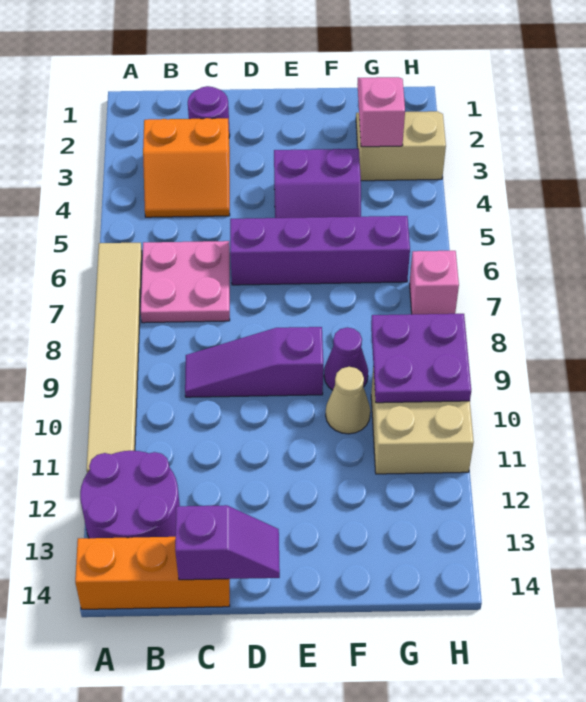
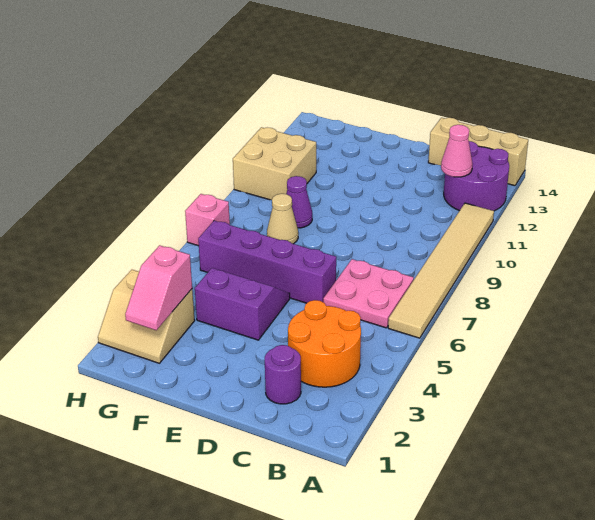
orange brick A14:C14 level 1 -> tan brick A14:C14 level 1
orange slope B3:C4 level 1 top 3 -> orange round brick B3:C4 level 1
none -> pink cone B12 level 2
purple slope C9:E9 level 1 top E -> none
purple slope C14:D14 level 2 top C -> none
tan cone F10 level 1 -> tan cone F8 level 1
purple plate G9:H10 level 2 -> none

